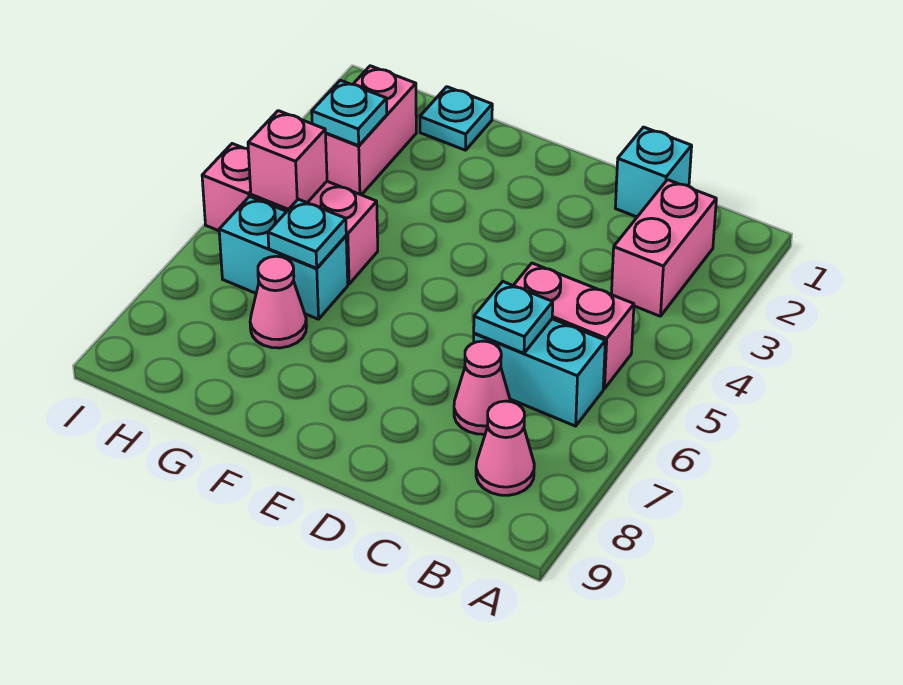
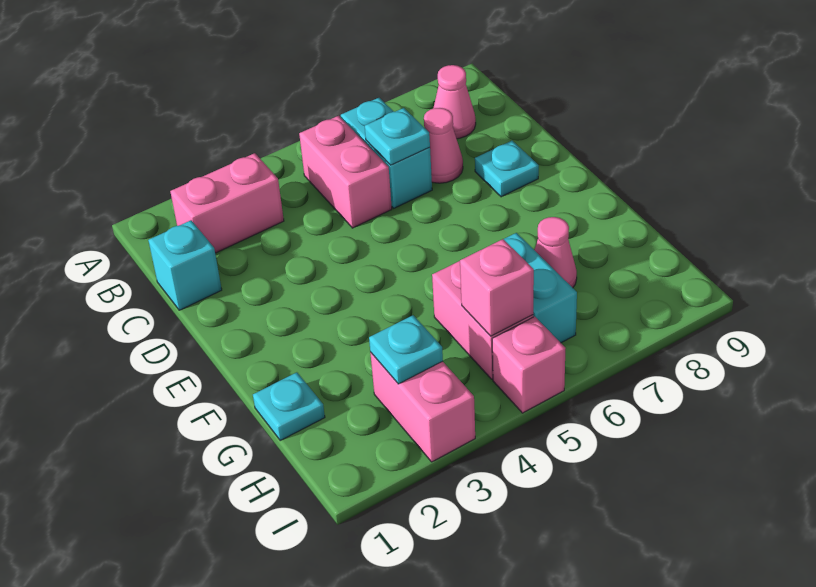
cyan plate G6 level 2 -> cyan plate D8 level 1
pink brick H2:H3 level 1 -> pink brick H3:I3 level 1

